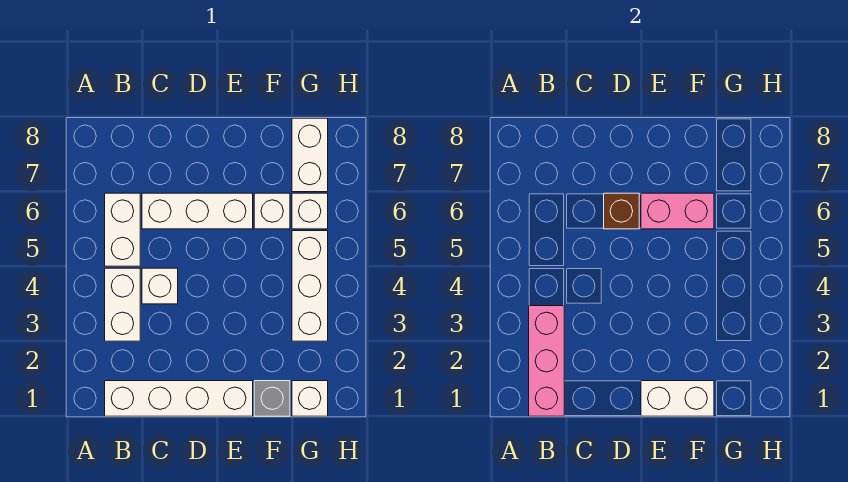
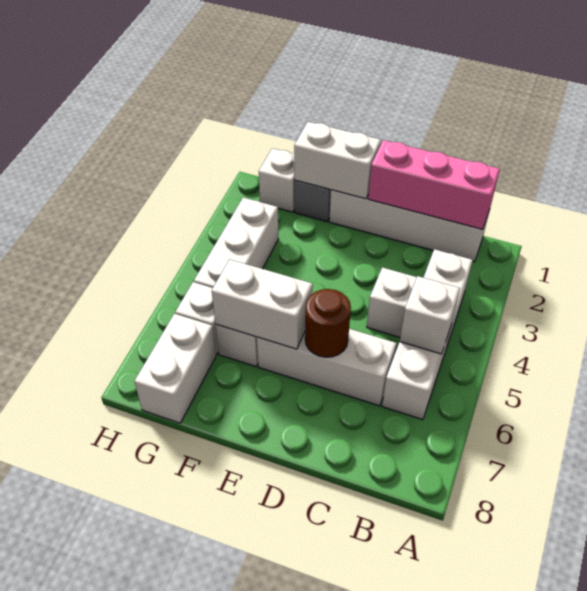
pink brick B1:B3 level 2 -> pink brick B1:D1 level 2
none -> white brick B5 level 2
brown brick D6 level 2 -> brown round brick D6 level 2
pink brick E6:F6 level 2 -> white brick E6:F6 level 2

